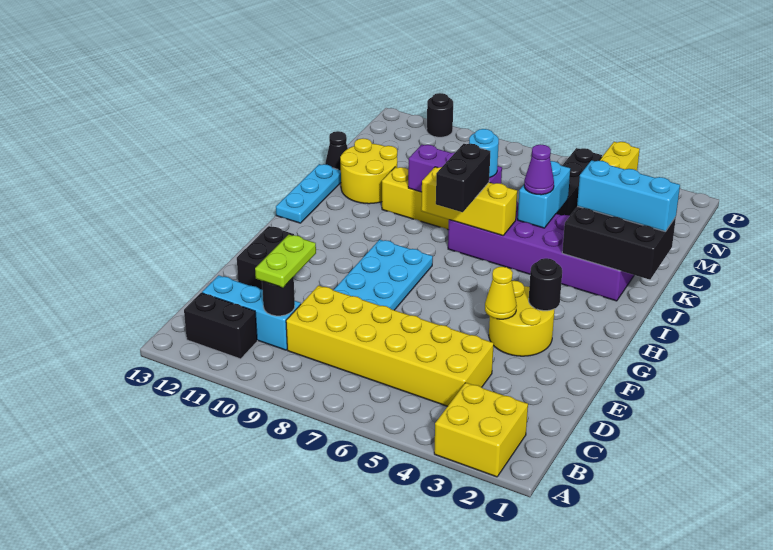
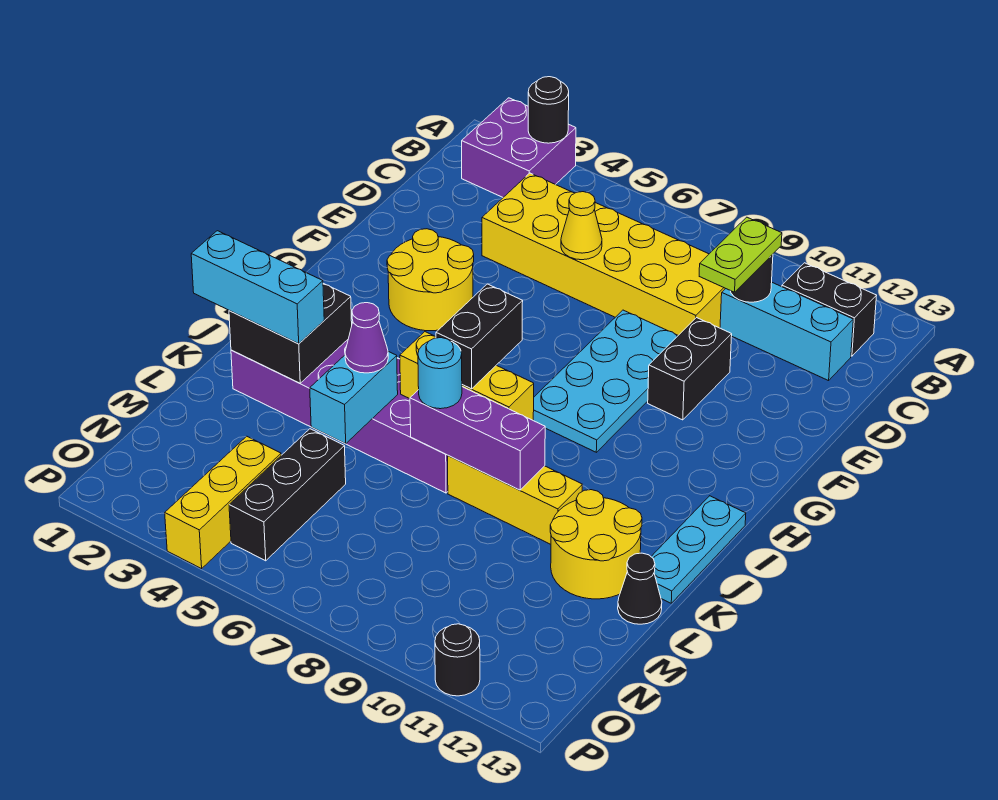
yellow brick A2:B3 level 1 -> purple brick A2:B3 level 1
black brick E12:F12 level 1 -> black brick E10:F10 level 1
yellow cone F4 level 2 -> yellow cone D6 level 2
black round brick G3 level 2 -> black round brick A3 level 2
black brick J1:K3 level 2 -> black brick J2:K3 level 2

